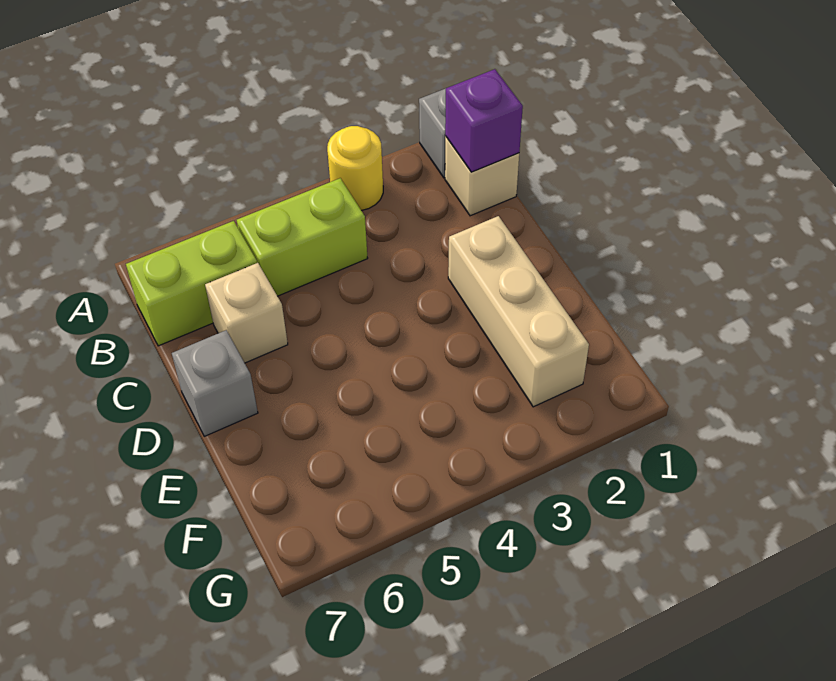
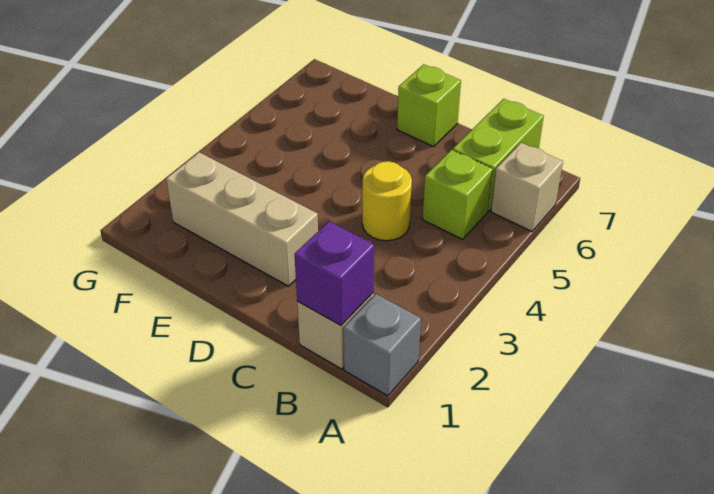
yellow round brick A3 level 1 -> yellow round brick C4 level 1
lime brick B4:B5 level 1 -> lime brick B5 level 1
tan brick C6 level 1 -> tan brick A6 level 1
grey brick D7 level 1 -> lime brick D7 level 1

